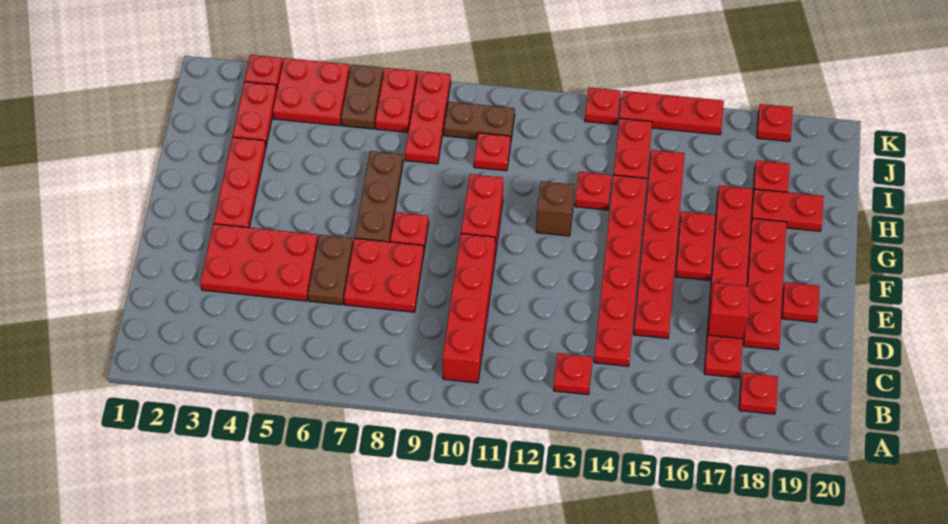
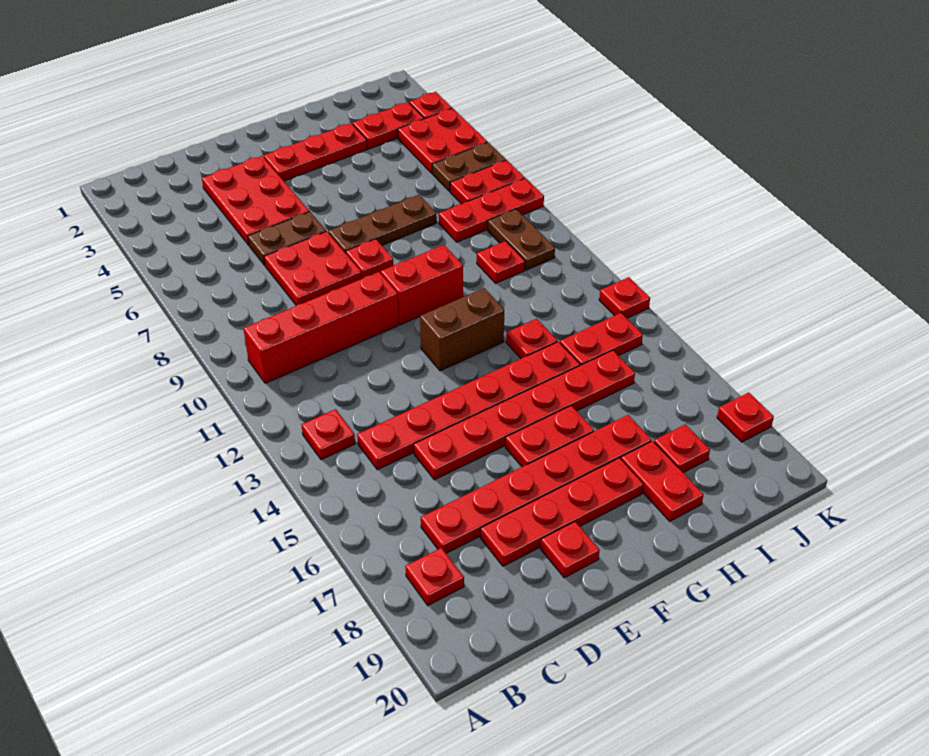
red brick D17 level 2 -> none
brown brick G12 level 1 -> brown brick F12:G12 level 1
red plate K14:K16 level 1 -> none

